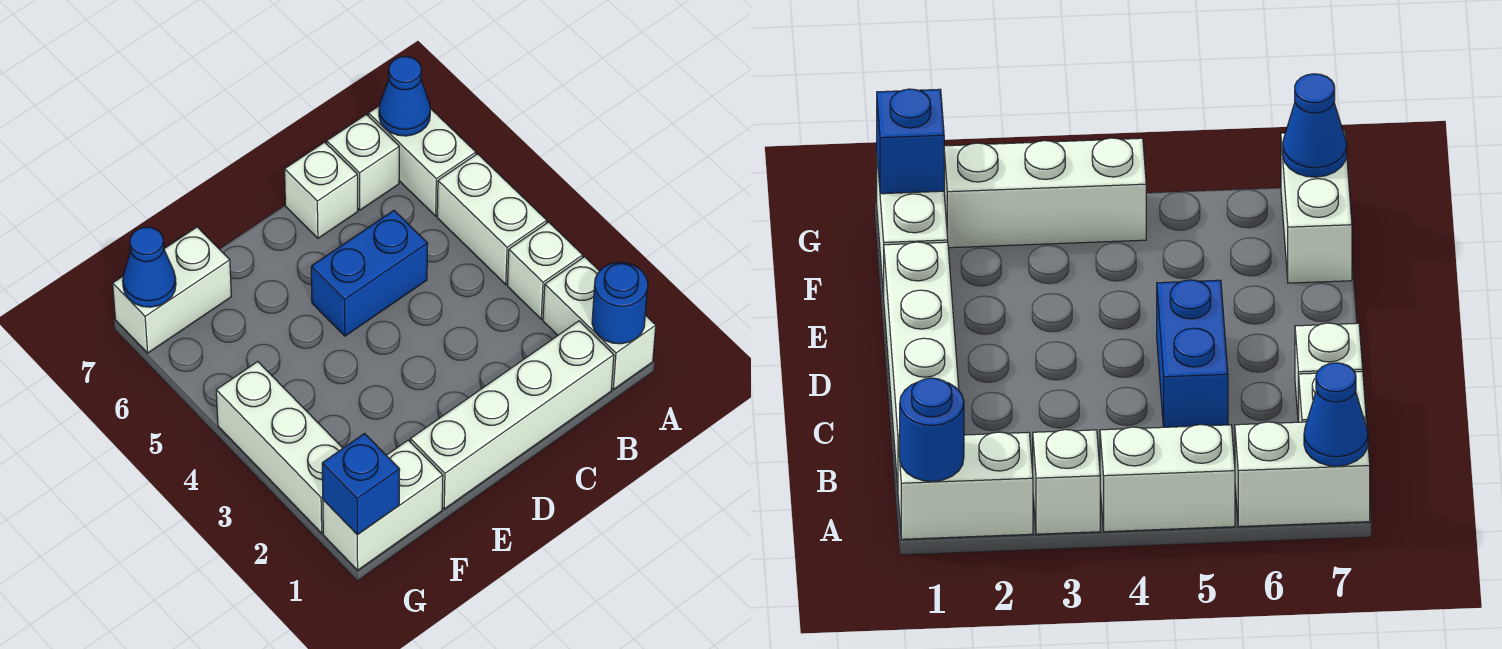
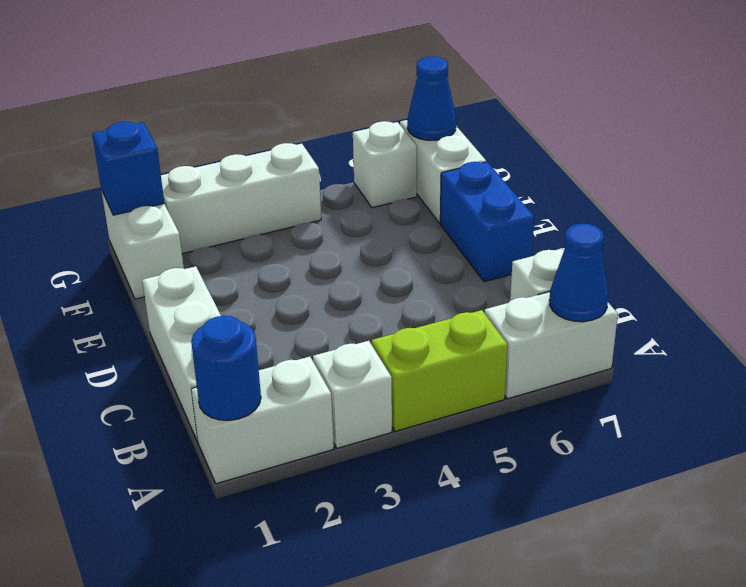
white brick A4:A5 level 1 -> lime brick A4:A5 level 1
white brick B1:E1 level 1 -> white brick B1:D1 level 1
blue brick C5:D5 level 1 -> blue brick D7:E7 level 1
white brick C7 level 1 -> white brick G6 level 1

